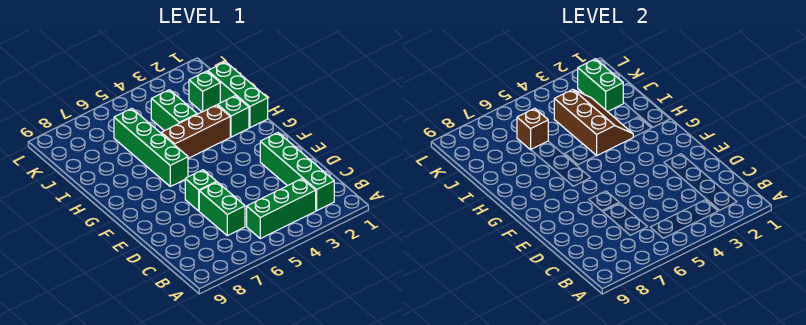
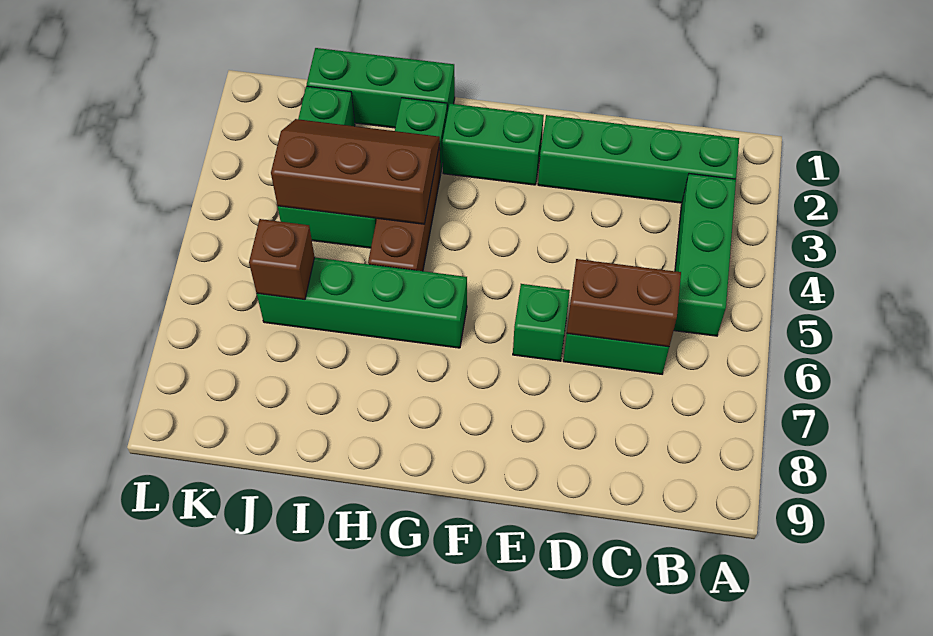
none -> brown brick C6:D6 level 2
green brick J2:K2 level 2 -> green brick F2:G2 level 1

